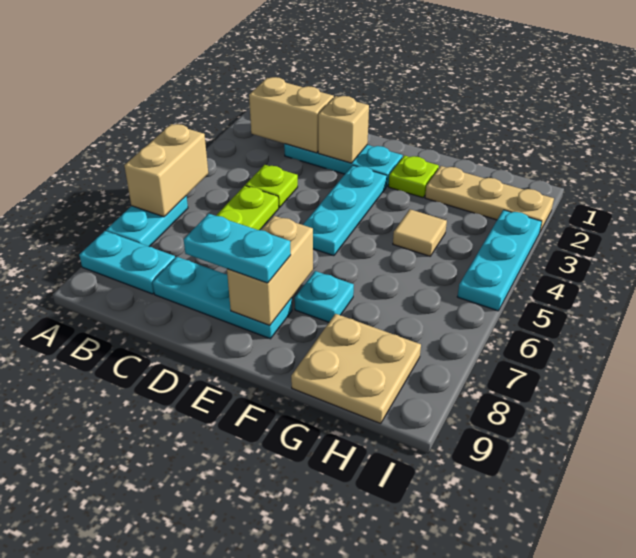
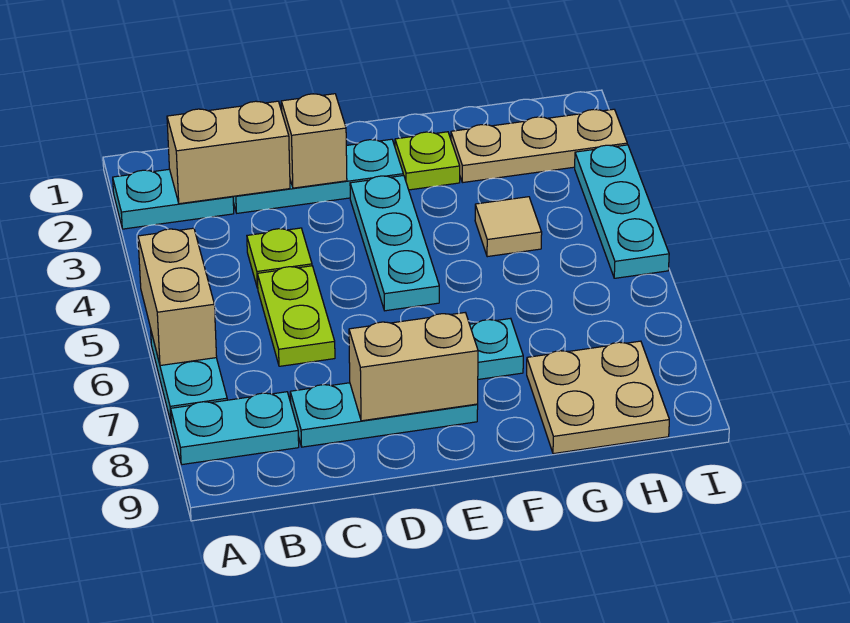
cyan plate D8:E8 level 3 -> cyan plate A2:B2 level 1
tan brick E7:E8 level 2 -> tan brick D8:E8 level 2

